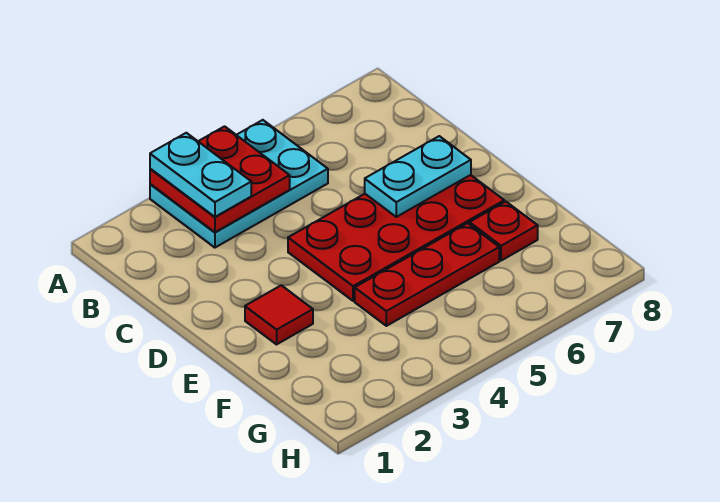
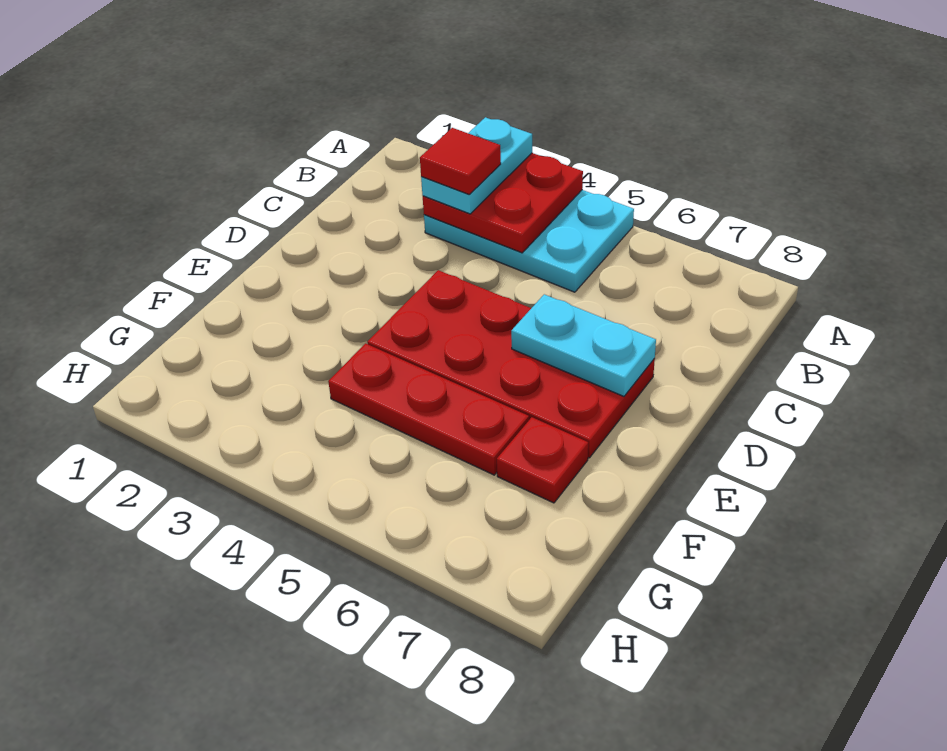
red tile E2 level 1 -> red tile B3 level 4

